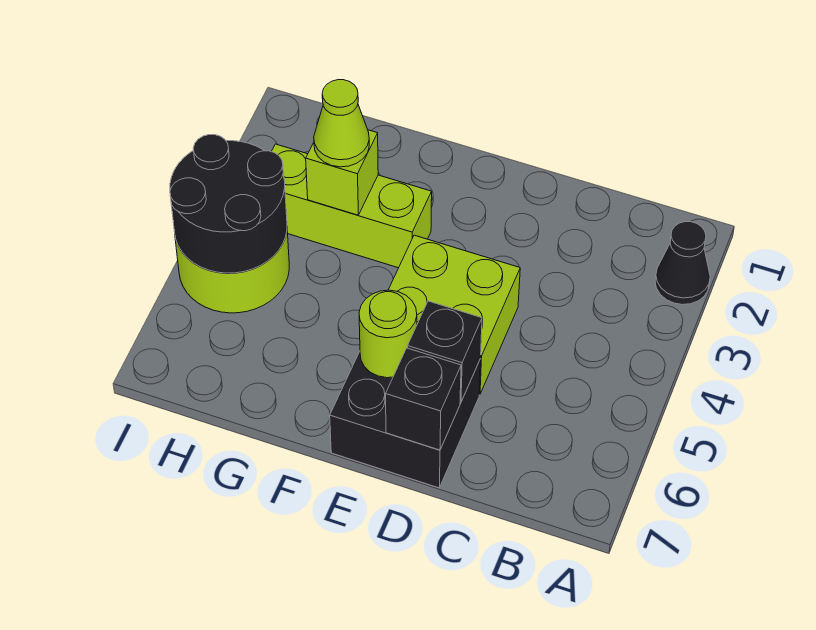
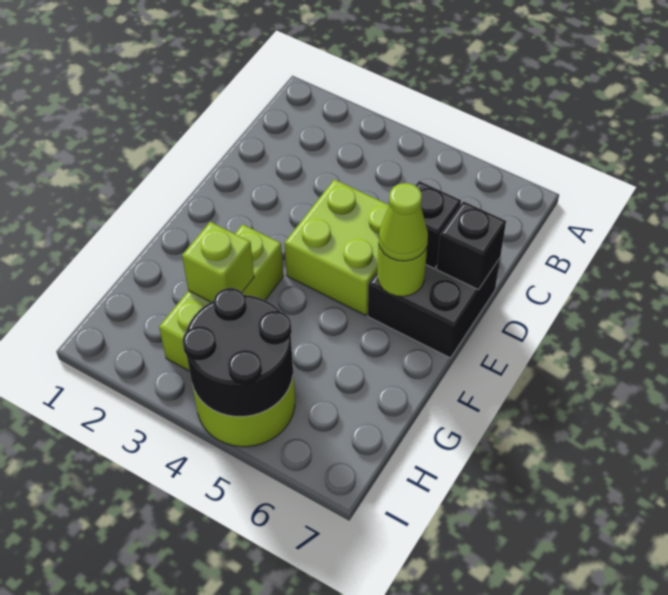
black cone A2 level 1 -> none
lime cone G3 level 3 -> lime cone E6 level 3

